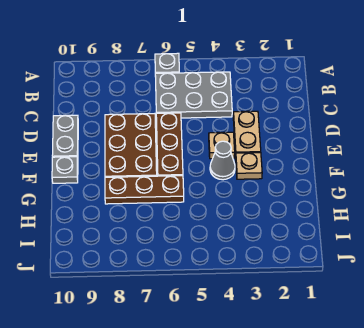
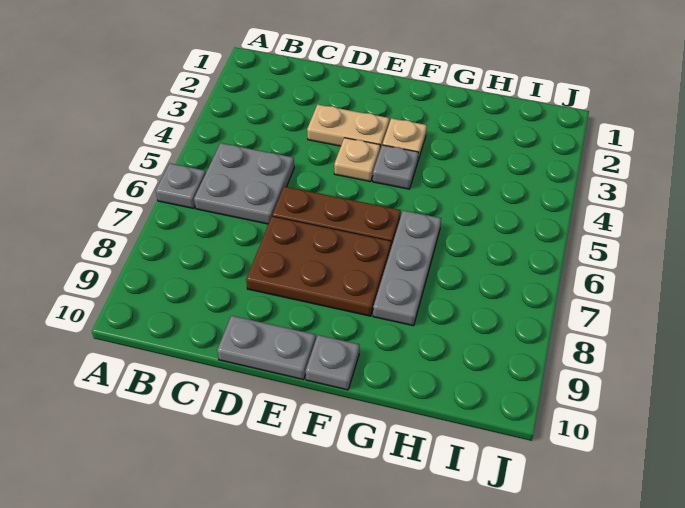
grey plate B4:C6 level 1 -> grey plate B5:C6 level 1
grey cone F4 level 1 -> grey plate F4 level 1
brown plate G6:G8 level 1 -> grey plate G6:G8 level 1

